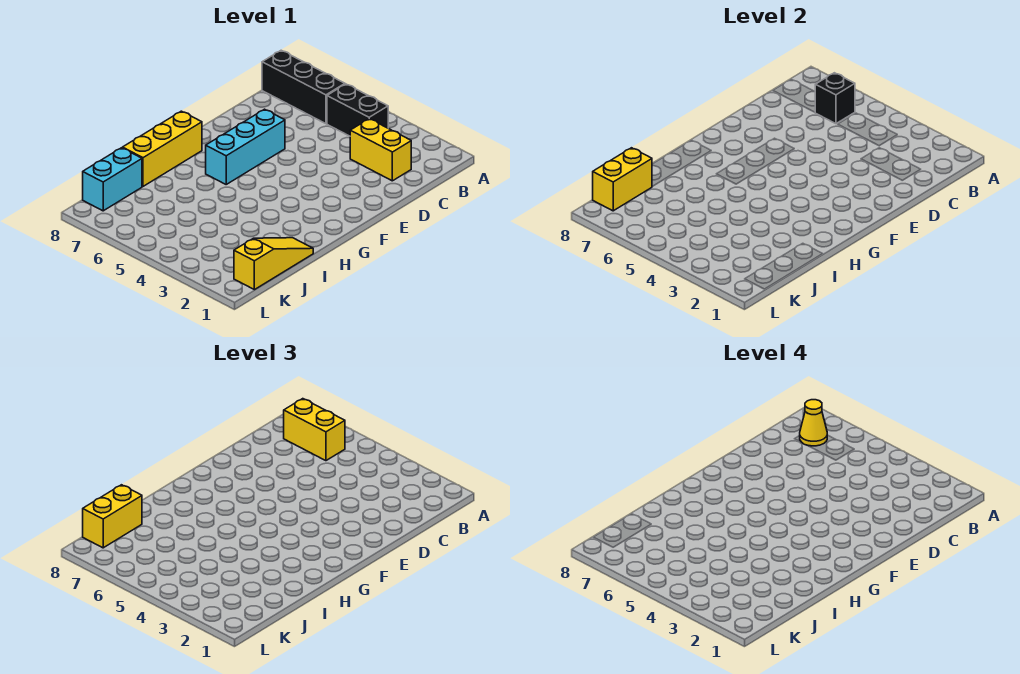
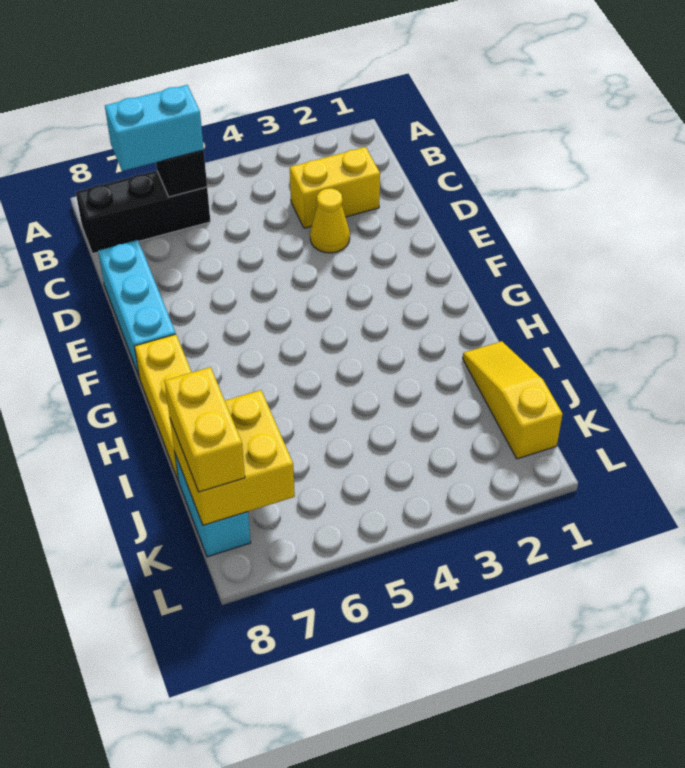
black brick B4:B5 level 1 -> none
yellow brick B6:B7 level 3 -> cyan brick B6:B7 level 3
yellow cone B7 level 4 -> yellow cone D3 level 1
cyan brick E6:G6 level 1 -> cyan brick D8:F8 level 1
yellow brick J8:K8 level 2 -> yellow brick J7:K8 level 2

